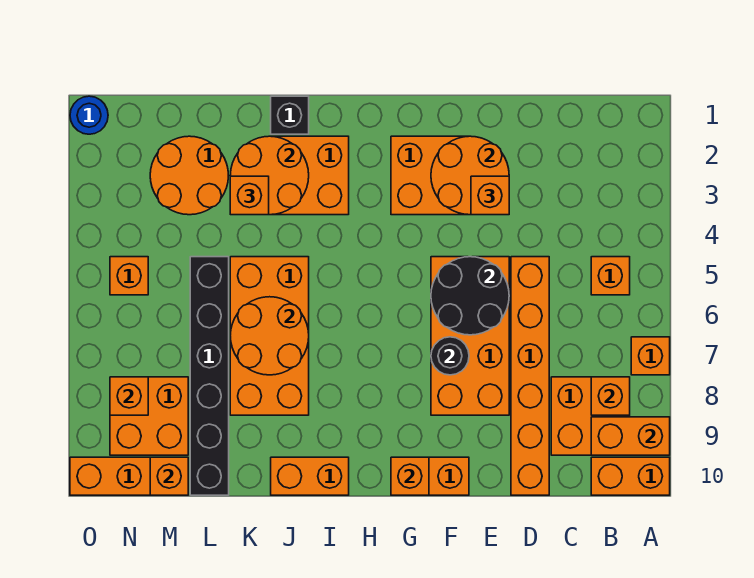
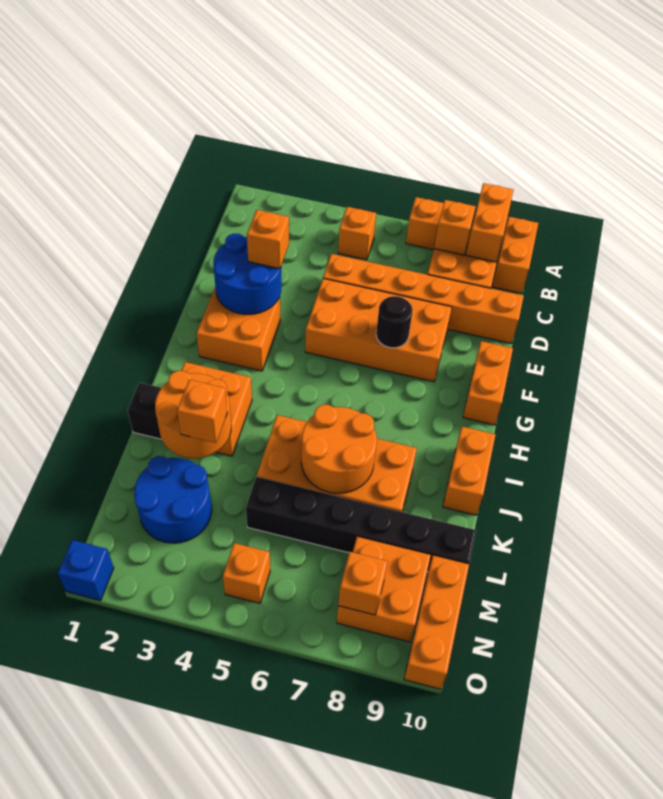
orange round brick E2:F3 level 2 -> blue round brick E2:F3 level 2
black round brick E5:F6 level 2 -> none
orange brick G10 level 2 -> none
orange round brick L2:M3 level 1 -> blue round brick L2:M3 level 1
orange brick M10 level 2 -> none
blue round brick O1 level 1 -> blue brick O1 level 1

